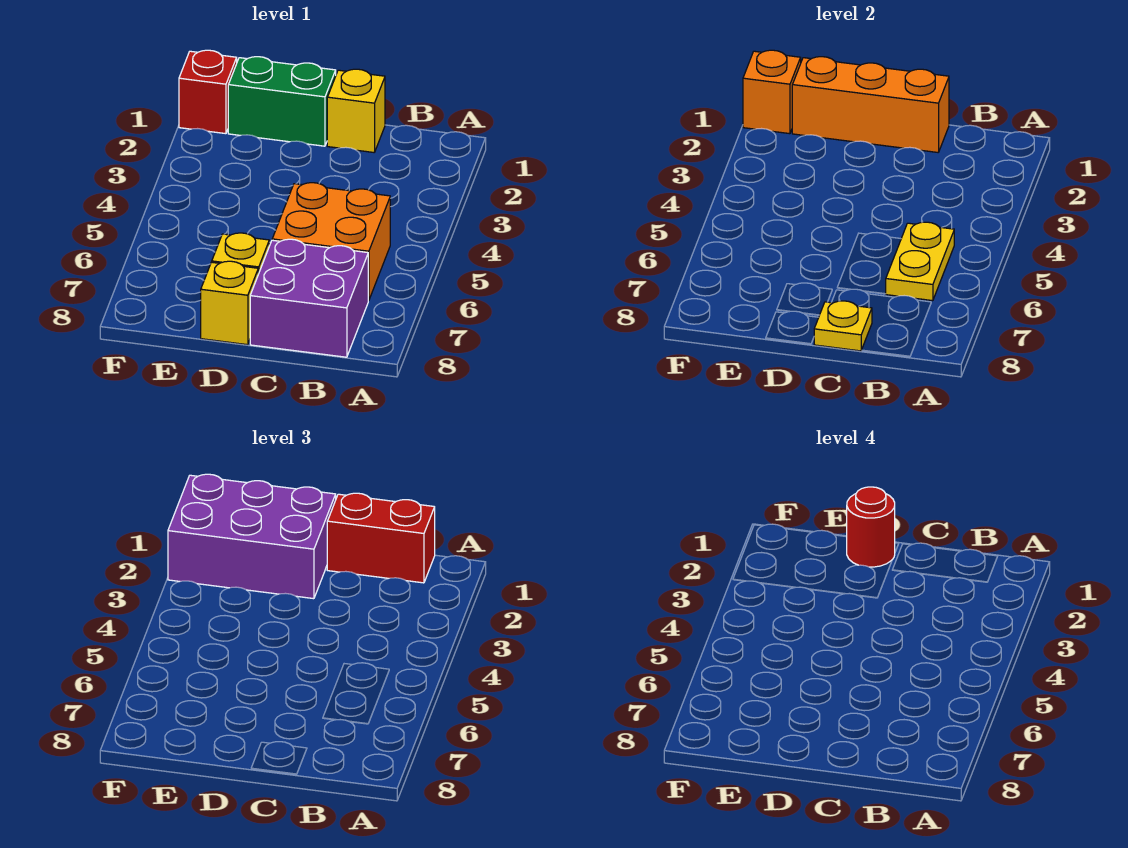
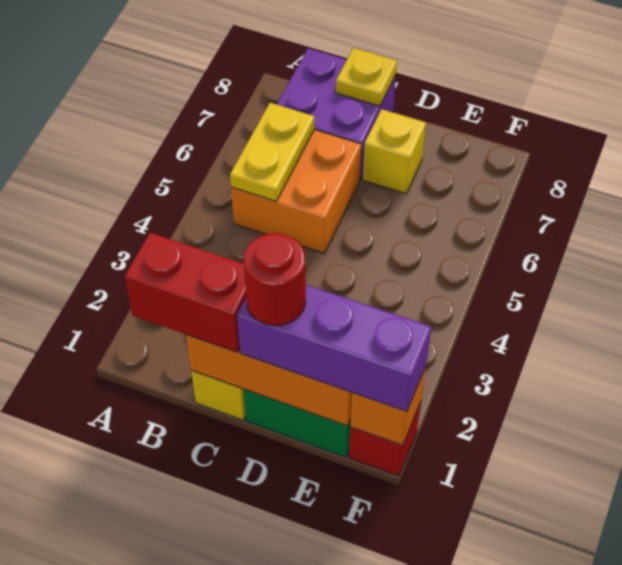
purple brick D1:F2 level 3 -> purple brick D1:F1 level 3
yellow brick D8 level 1 -> none

